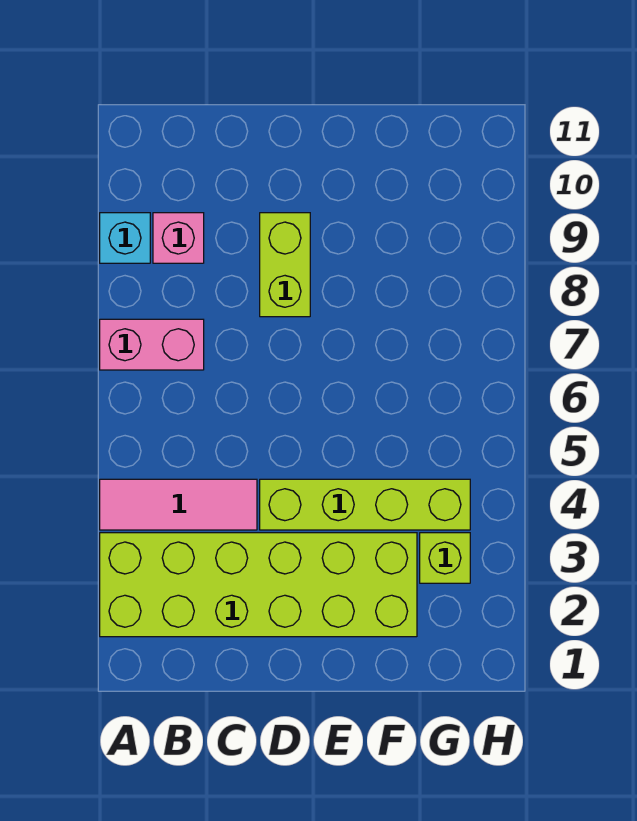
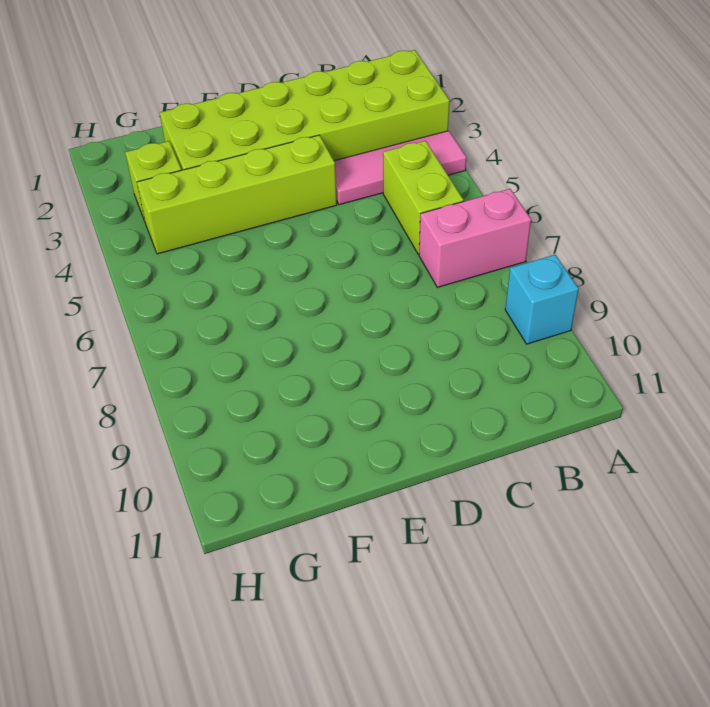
pink brick B9 level 1 -> none
lime brick D8:D9 level 1 -> lime brick B5:B6 level 1

